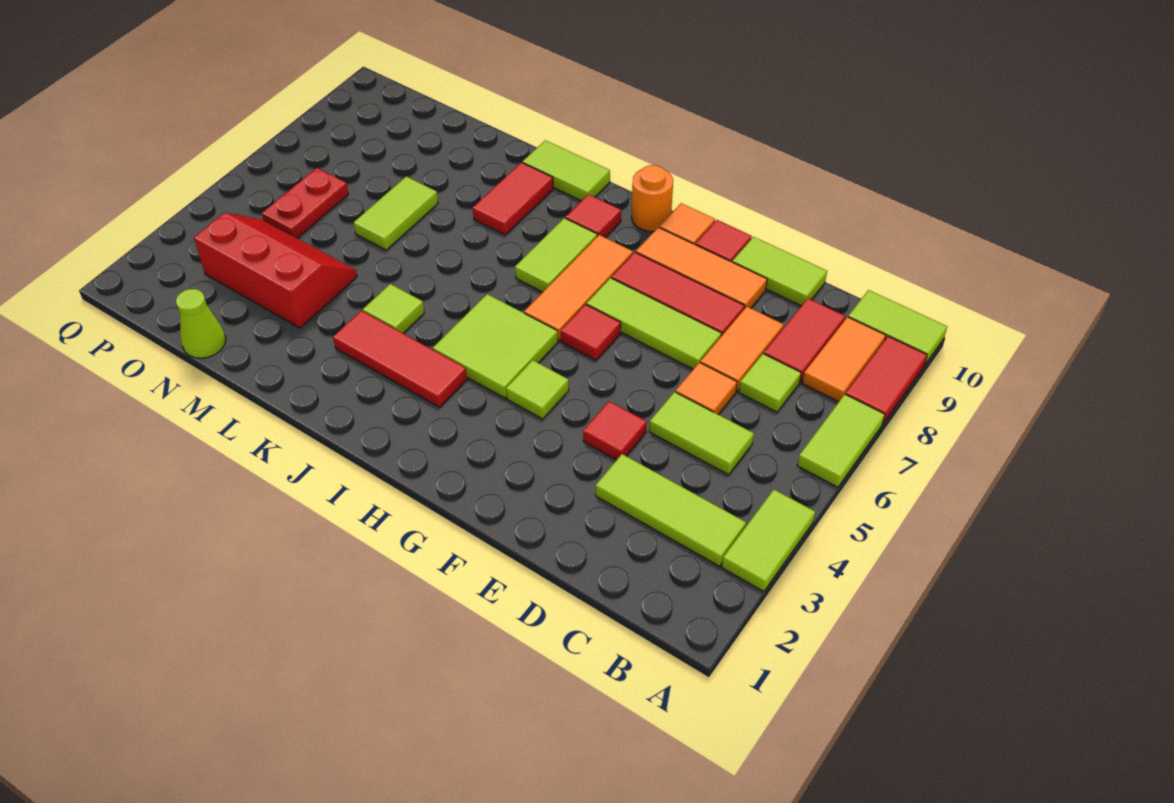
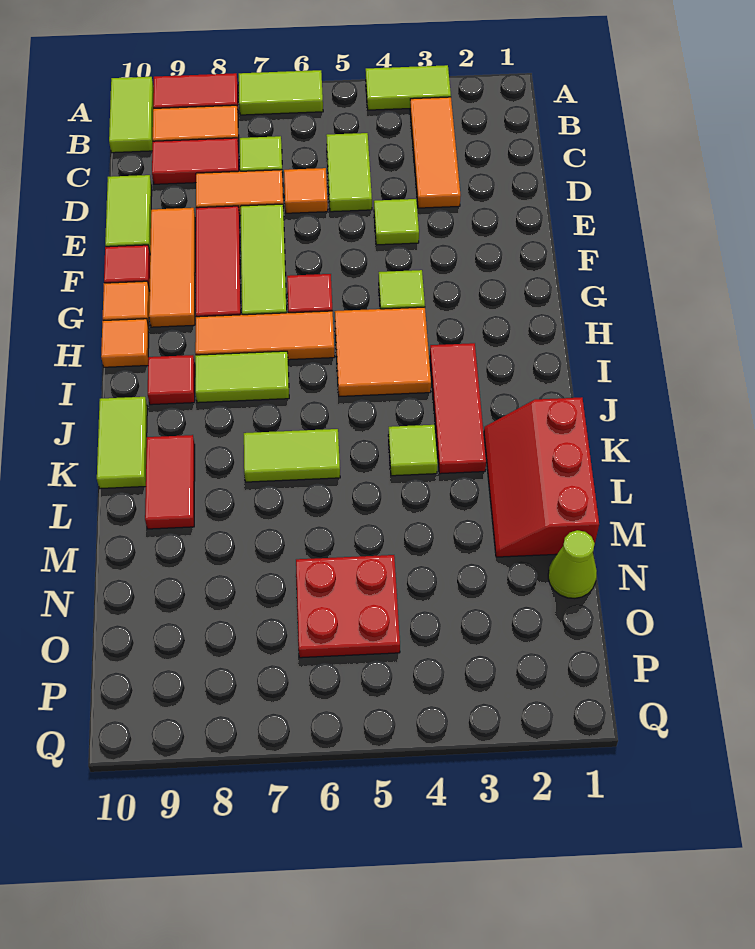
lime tile B3:D3 level 1 -> orange tile B3:D3 level 1
red tile E4 level 1 -> lime tile E4 level 1
lime tile H4:I5 level 1 -> orange tile H4:I5 level 1
orange round brick H10 level 1 -> orange tile H10 level 1
red tile K8:K9 level 1 -> red tile K9:L9 level 1
red slope M3:O4 level 1 top 3 -> red slope K1:M2 level 1 top 1
lime tile M6:M7 level 1 -> lime tile K6:K7 level 1
red plate O5:O6 level 1 -> red plate N5:O6 level 1

